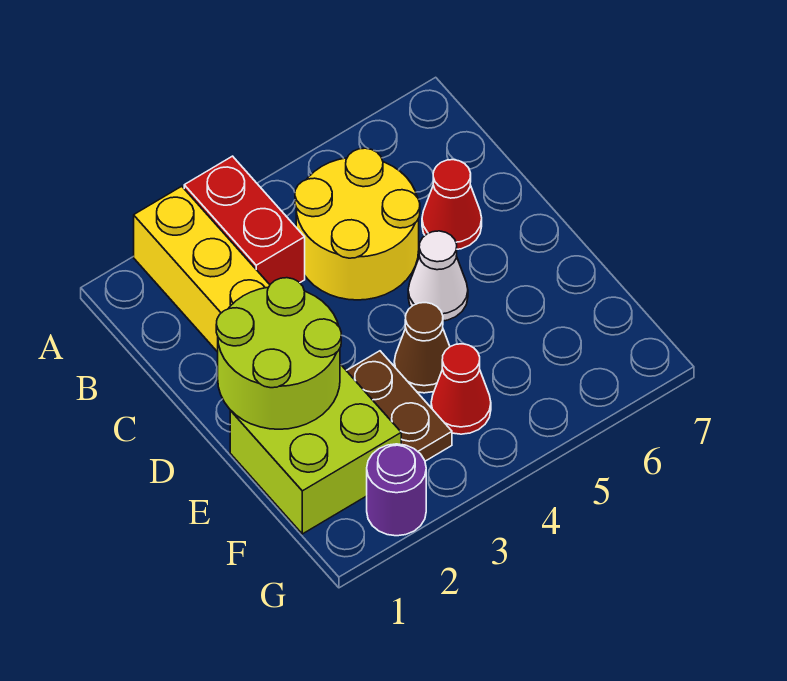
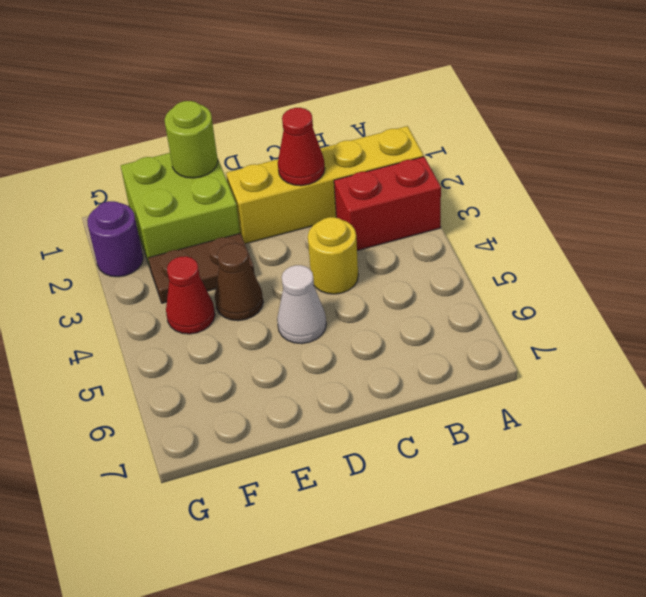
yellow round brick B4:C5 level 1 -> yellow round brick C4 level 1
red cone C6 level 1 -> red cone C2 level 2
lime round brick D1:E2 level 2 -> lime round brick E1 level 2

